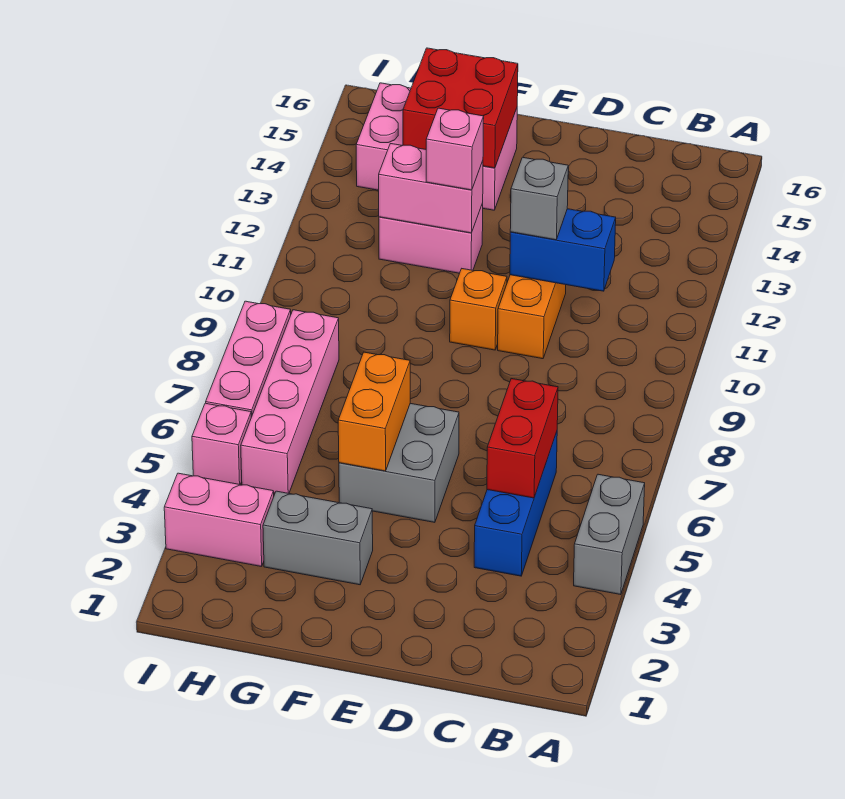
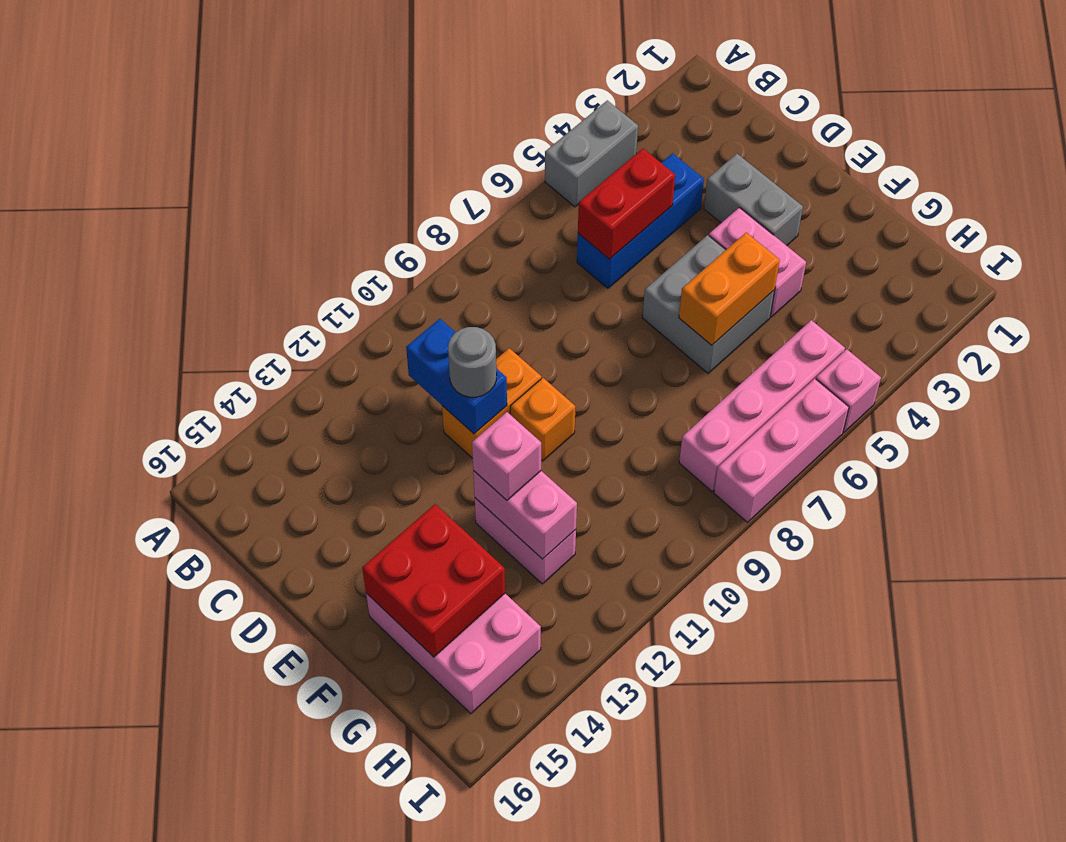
grey brick D11 level 3 -> grey round brick D11 level 3
grey brick F3:G3 level 1 -> grey brick D3:E3 level 1
pink brick H3:I3 level 1 -> pink brick E4:F4 level 1

